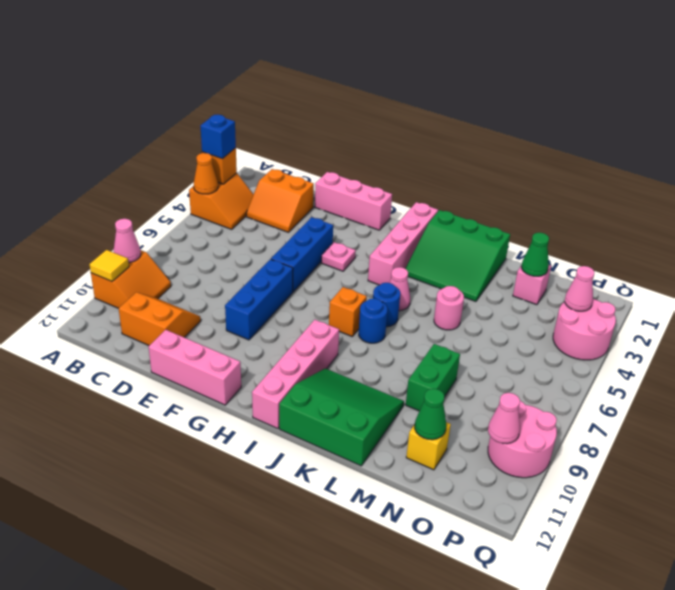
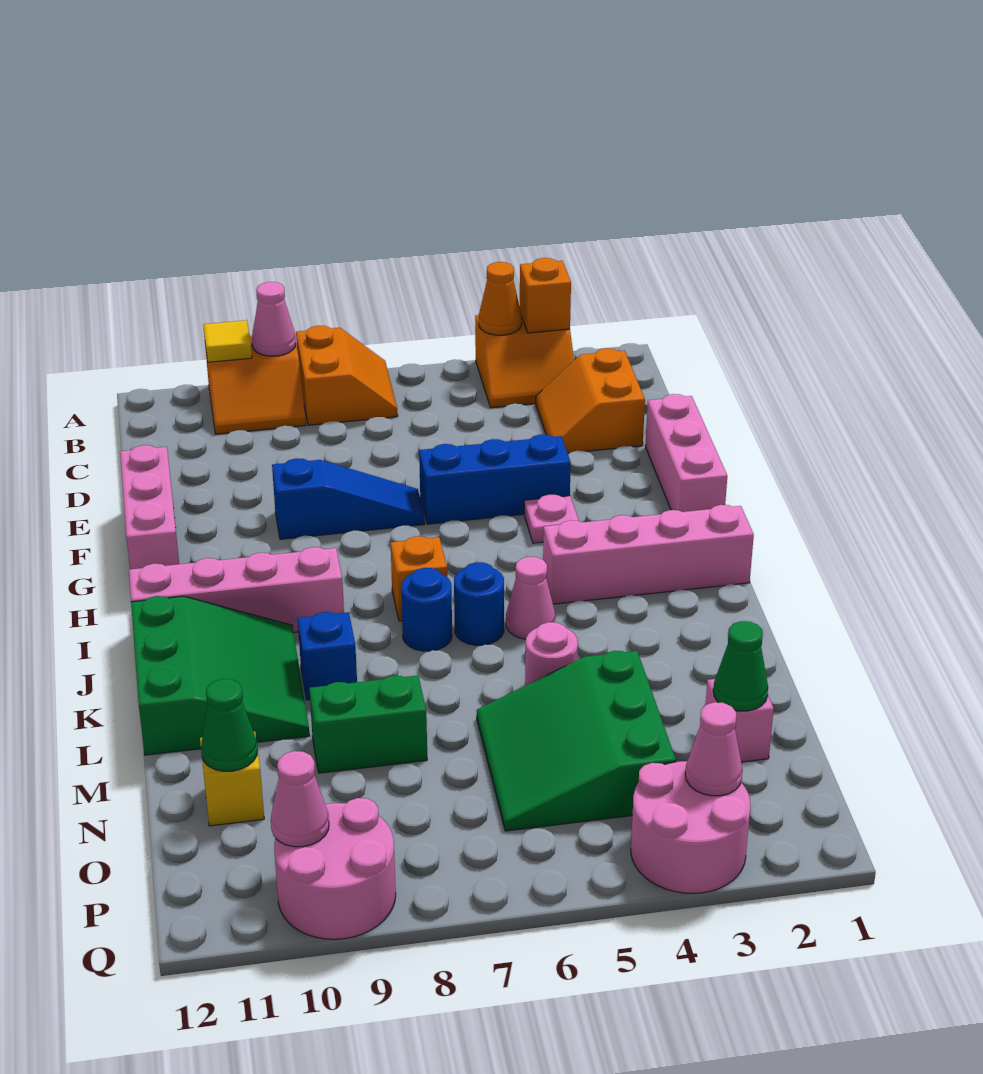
blue brick A3 level 3 -> blue brick K9 level 1
orange slope C10:D11 level 1 top 11 -> orange slope A7:B8 level 1 top 8
blue brick F7:F9 level 1 -> blue slope F7:F9 level 1 top 9
green slope J1:L3 level 1 top 1 -> green slope M4:O6 level 1 top 4

